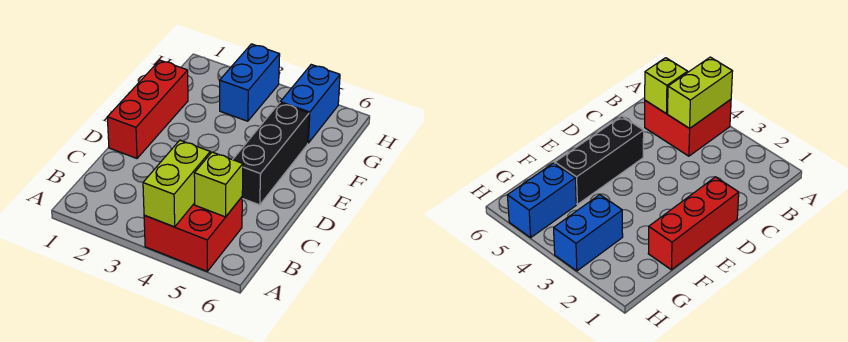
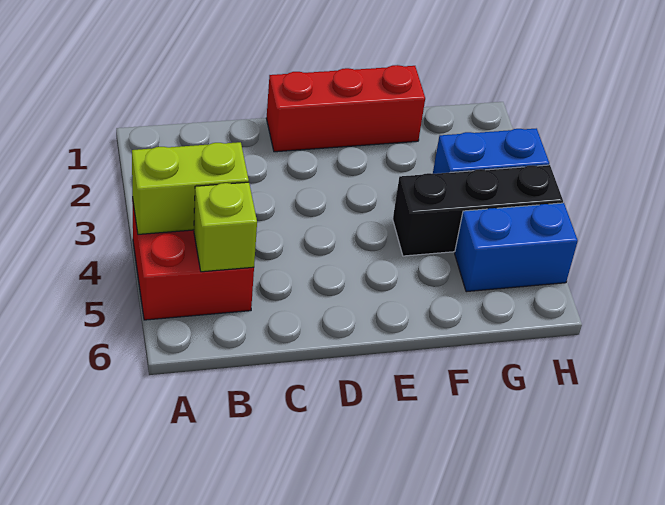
black brick D5:F5 level 1 -> black brick F4:H4 level 1

